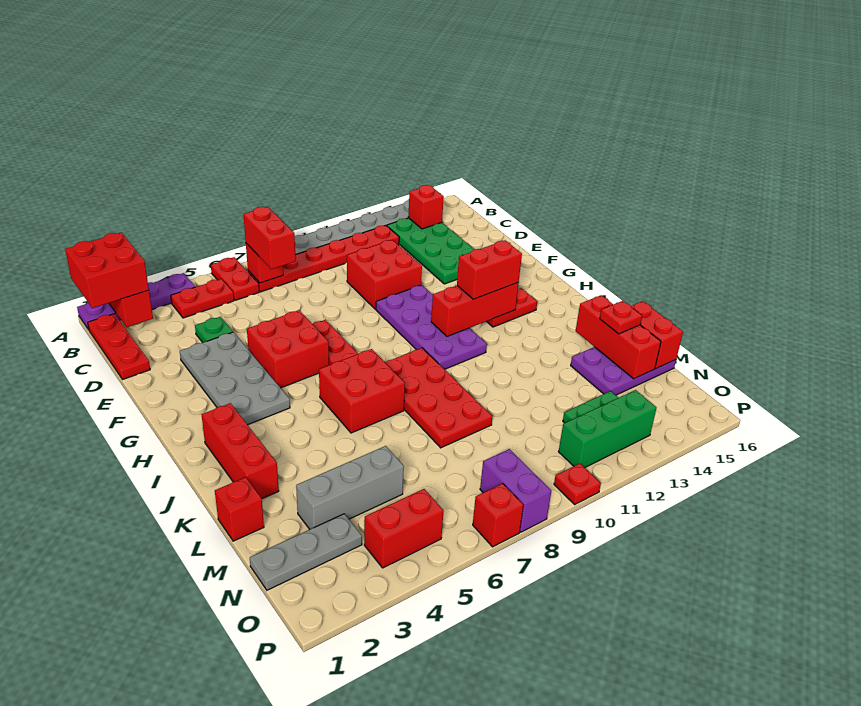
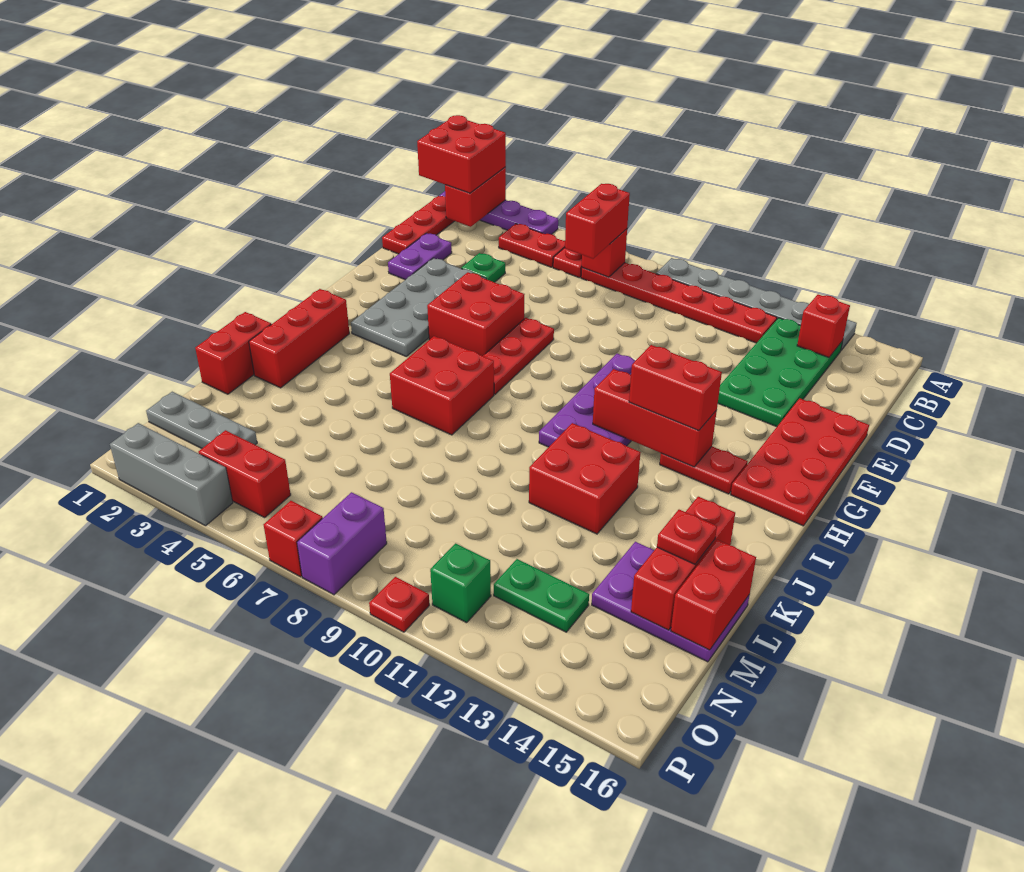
none -> purple plate D2:E2 level 1
red brick D10:E11 level 1 -> red brick J11:K12 level 1
red plate I8:L9 level 1 -> red plate E15:H16 level 1
red brick L1 level 1 -> red brick K1:L1 level 1
grey brick M3:M5 level 1 -> grey brick P2:P4 level 1
green brick O11:O13 level 1 -> green brick O11 level 1

